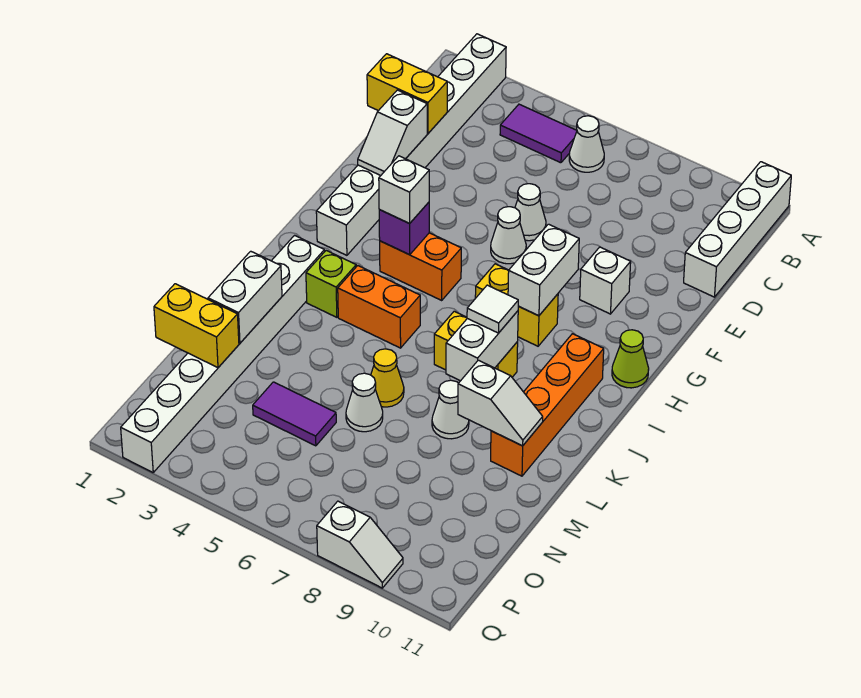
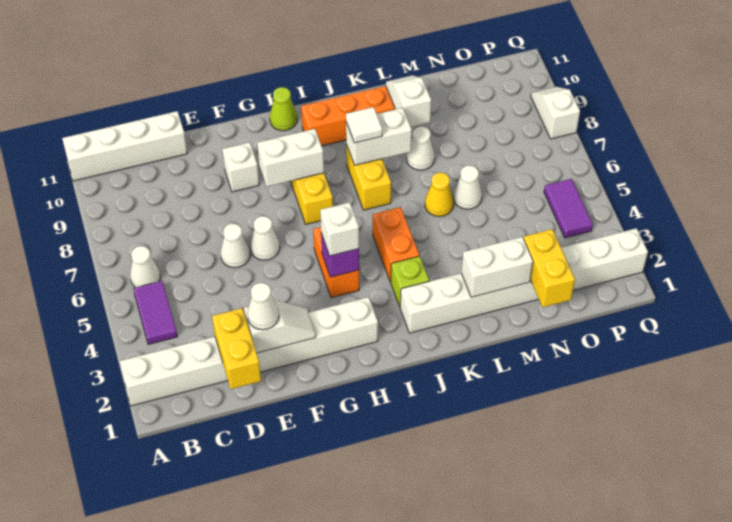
none -> white cone E2 level 3
purple tile N4:N5 level 1 -> purple tile P4:P5 level 1

